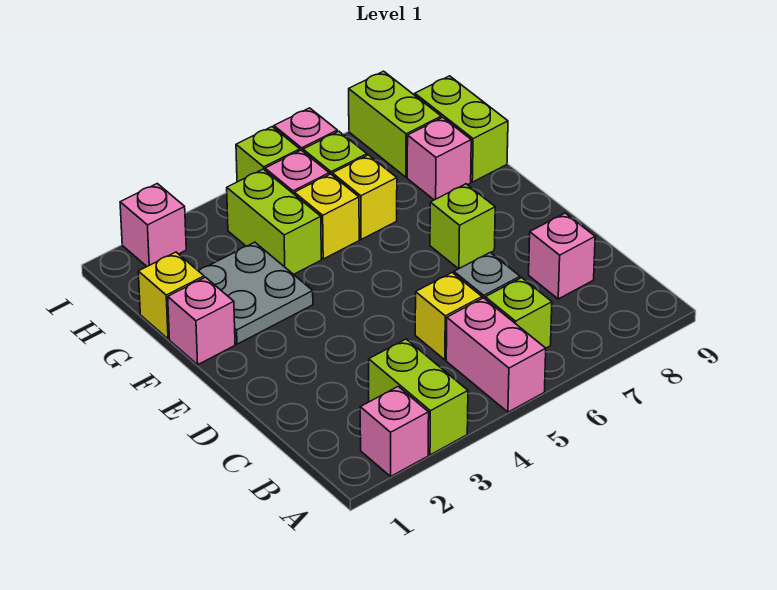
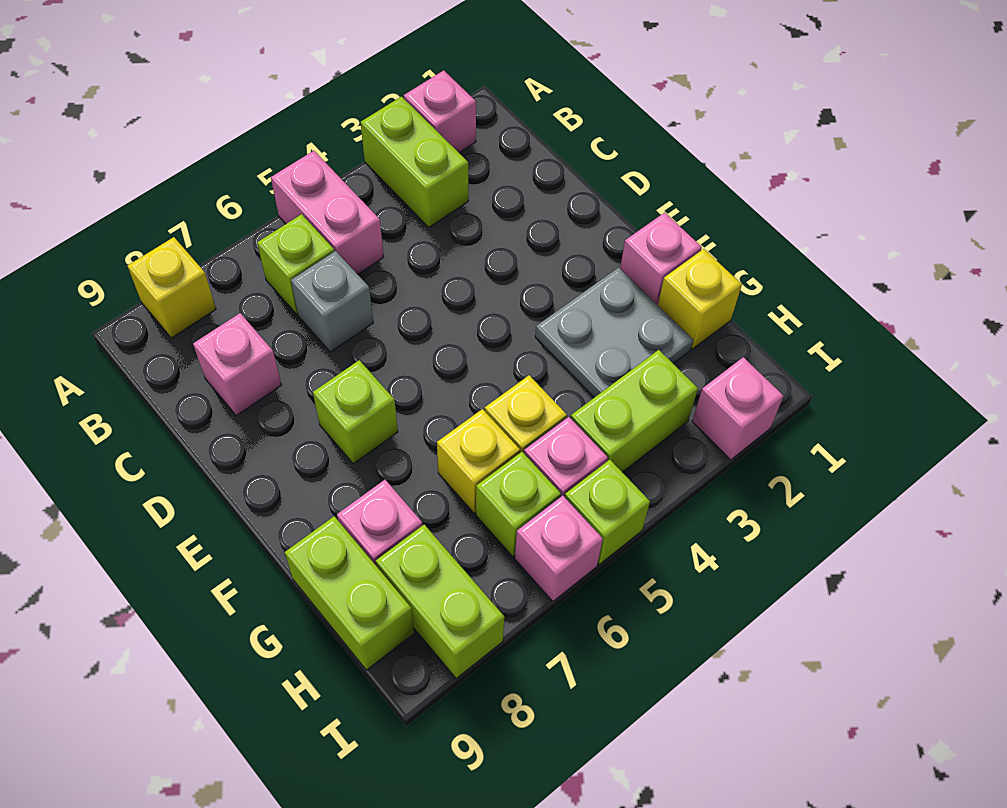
yellow brick C5 level 1 -> yellow brick A8 level 1
lime brick G4:H4 level 1 -> lime brick H3:H4 level 1

